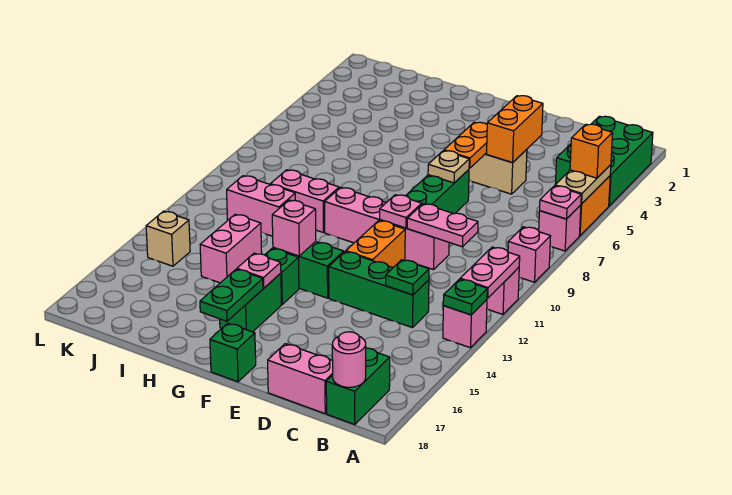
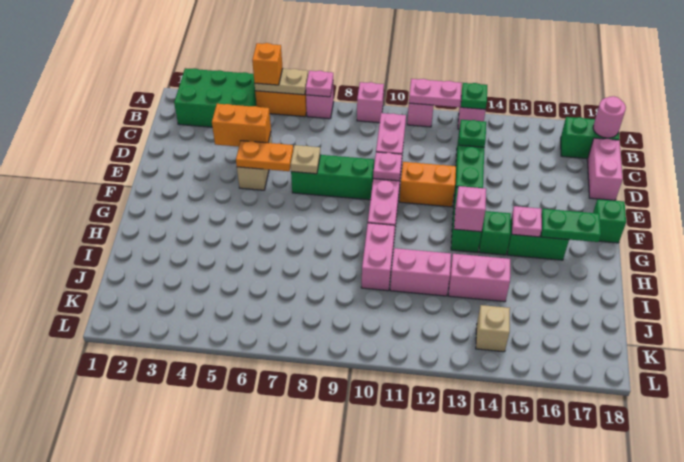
pink brick I11:J11 level 1 -> pink brick I11:I12 level 1

